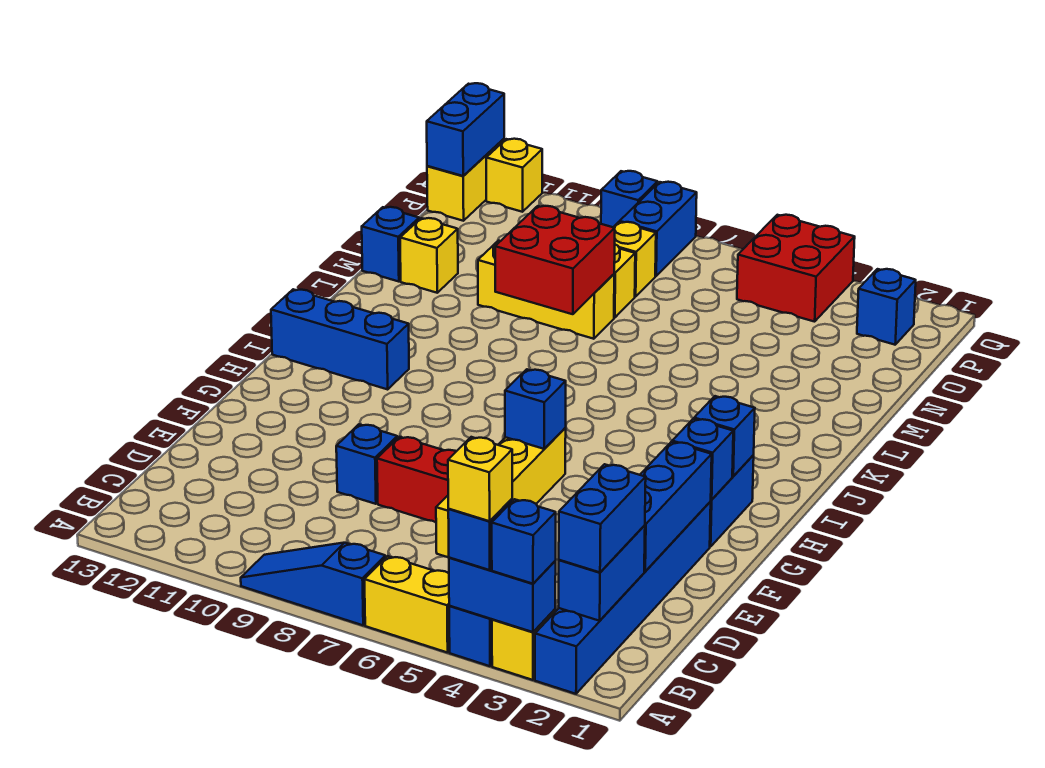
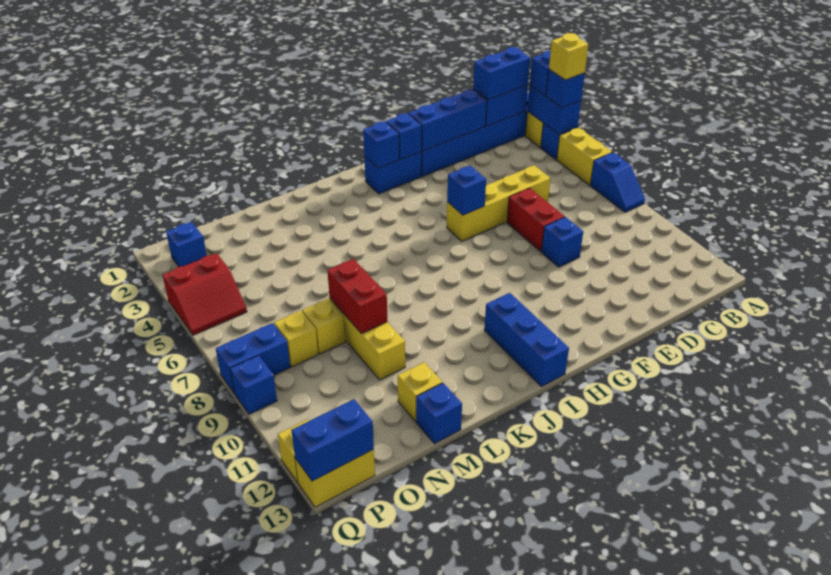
blue slope A7:A9 level 1 top 7 -> blue slope A7:A8 level 1 top 7
red brick L8:M9 level 2 -> red brick M8:M9 level 2
red brick P4:Q5 level 1 -> red slope P4:Q5 level 1 top 4

